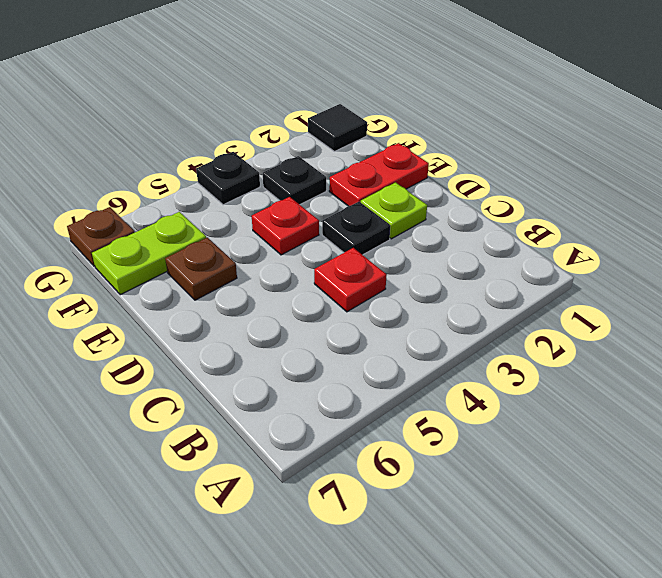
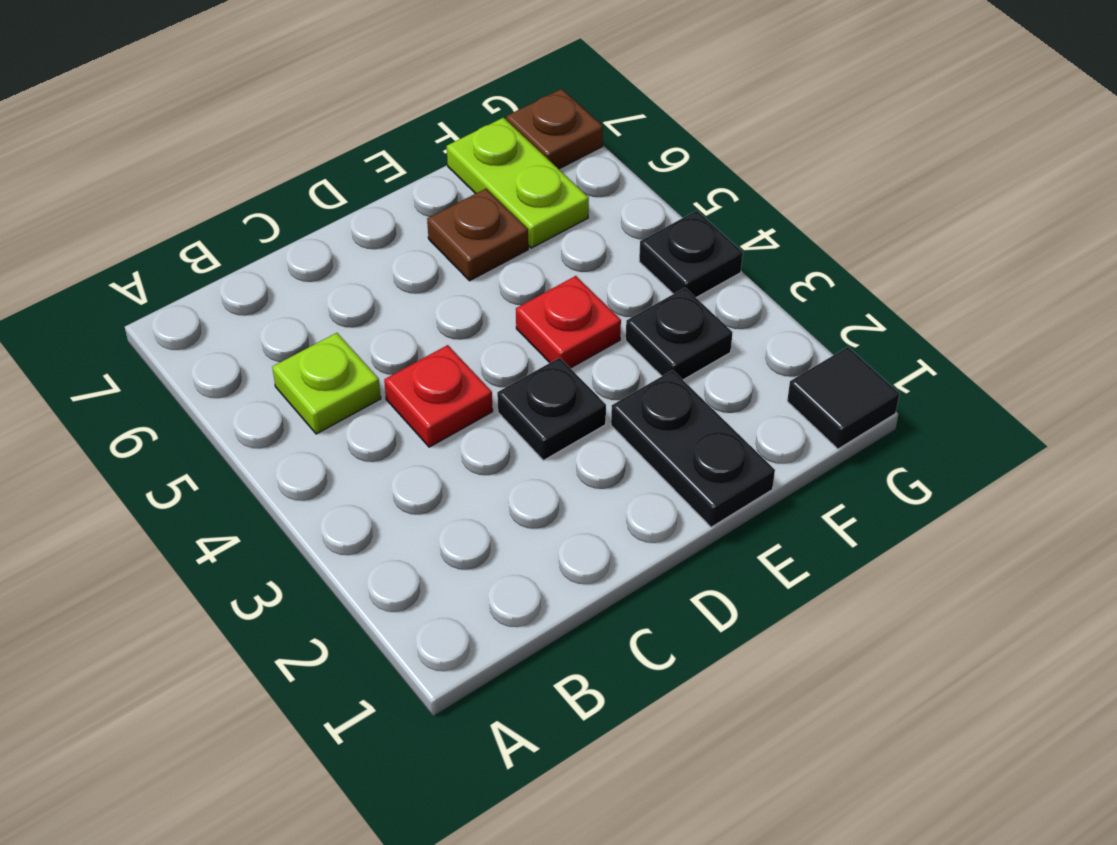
lime plate D2 level 1 -> lime plate B5 level 1
red plate E1:E2 level 1 -> black plate E1:E2 level 1

